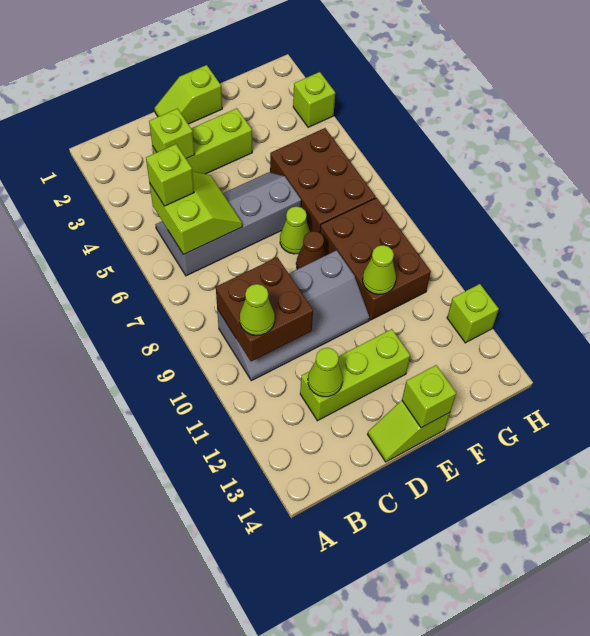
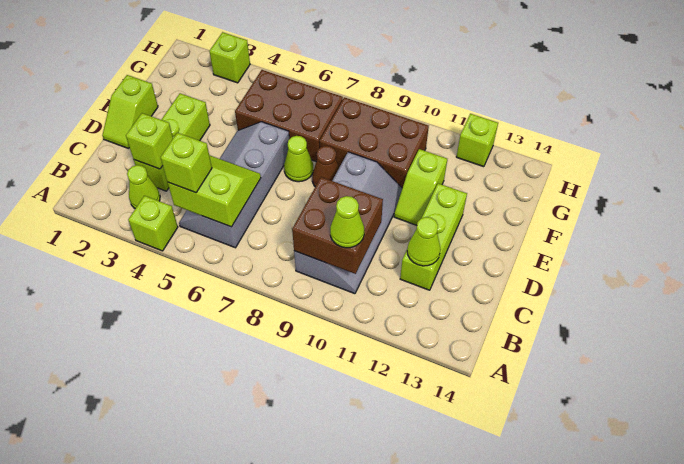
lime slope D14:E14 level 1 top E -> lime slope E11:F11 level 1 top F
lime brick E14 level 2 -> lime brick A4 level 1
lime cone F10 level 2 -> lime cone B3 level 1

